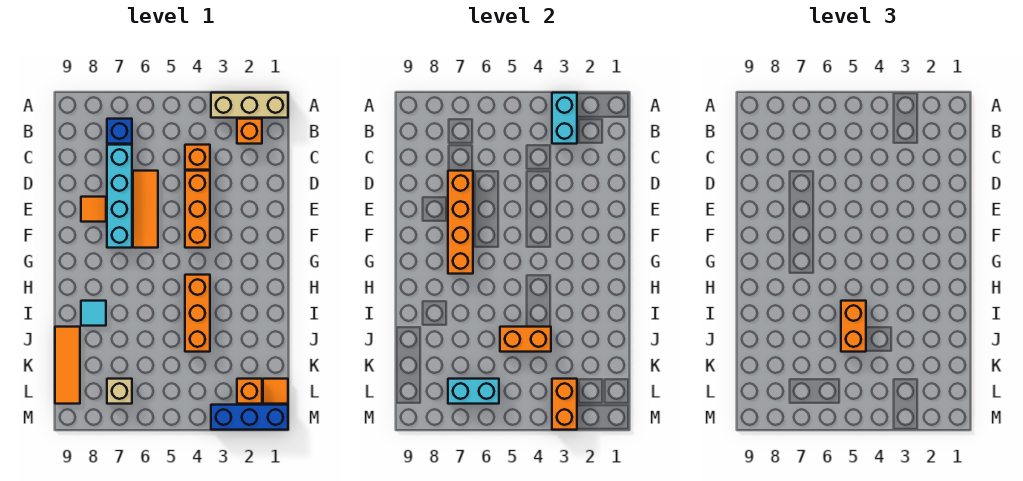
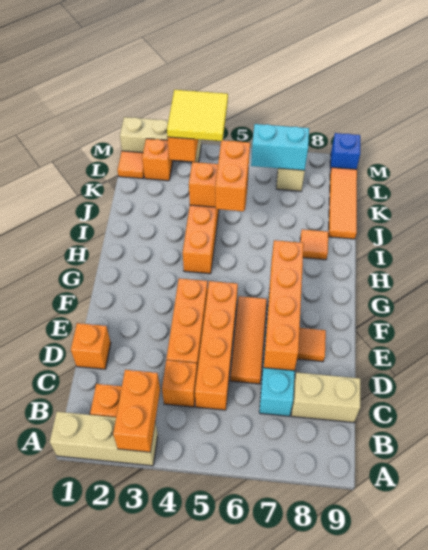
cyan brick A3:B3 level 2 -> orange brick A3:B3 level 2
blue brick B7 level 1 -> blue brick M9 level 1
none -> orange brick C5:F5 level 1
none -> tan brick C8:C9 level 1
none -> orange brick D1 level 1
cyan tile I8 level 1 -> orange tile I8 level 1
none -> yellow tile L3:M4 level 3
blue brick M1:M3 level 1 -> tan brick M1:M3 level 1

